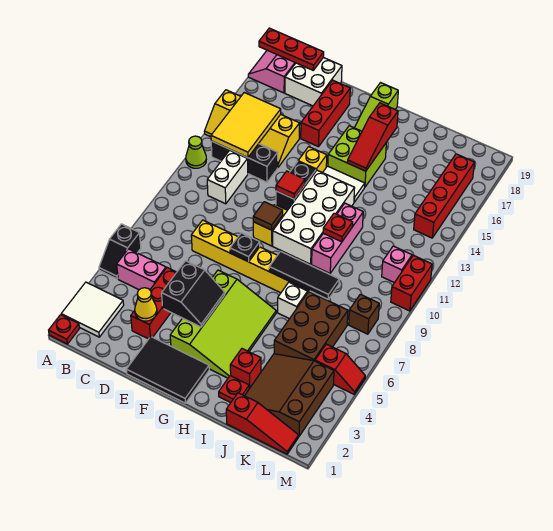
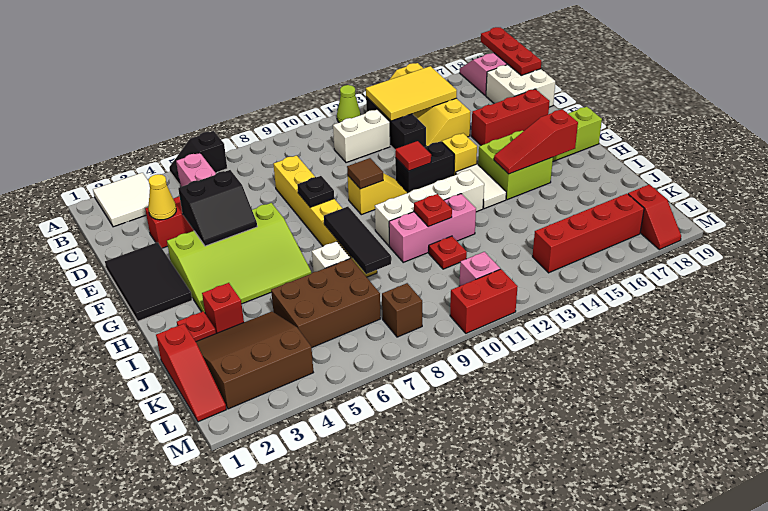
red plate A1 level 1 -> red plate J11 level 1
white brick G10:H13 level 1 -> white brick H10:H13 level 1
red slope L5:M5 level 1 top L -> red slope L18:M18 level 1 top L

